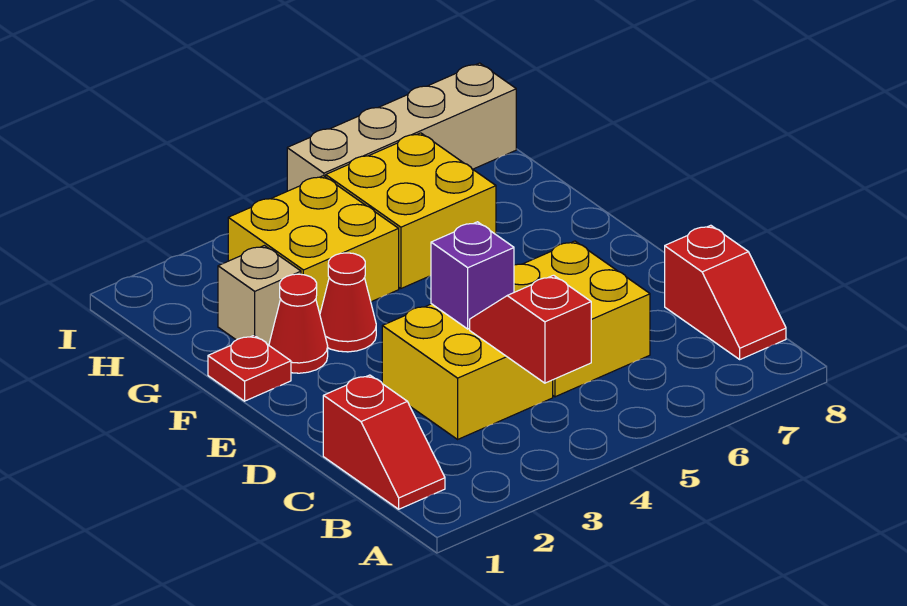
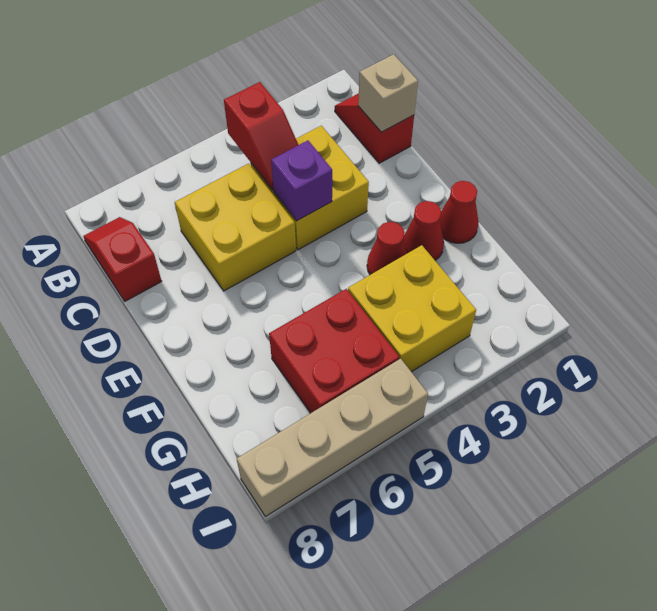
red plate F1 level 1 -> red cone F1 level 1
tan brick G2 level 1 -> tan brick C1 level 2
yellow brick G5:H6 level 1 -> red brick G5:H6 level 1

